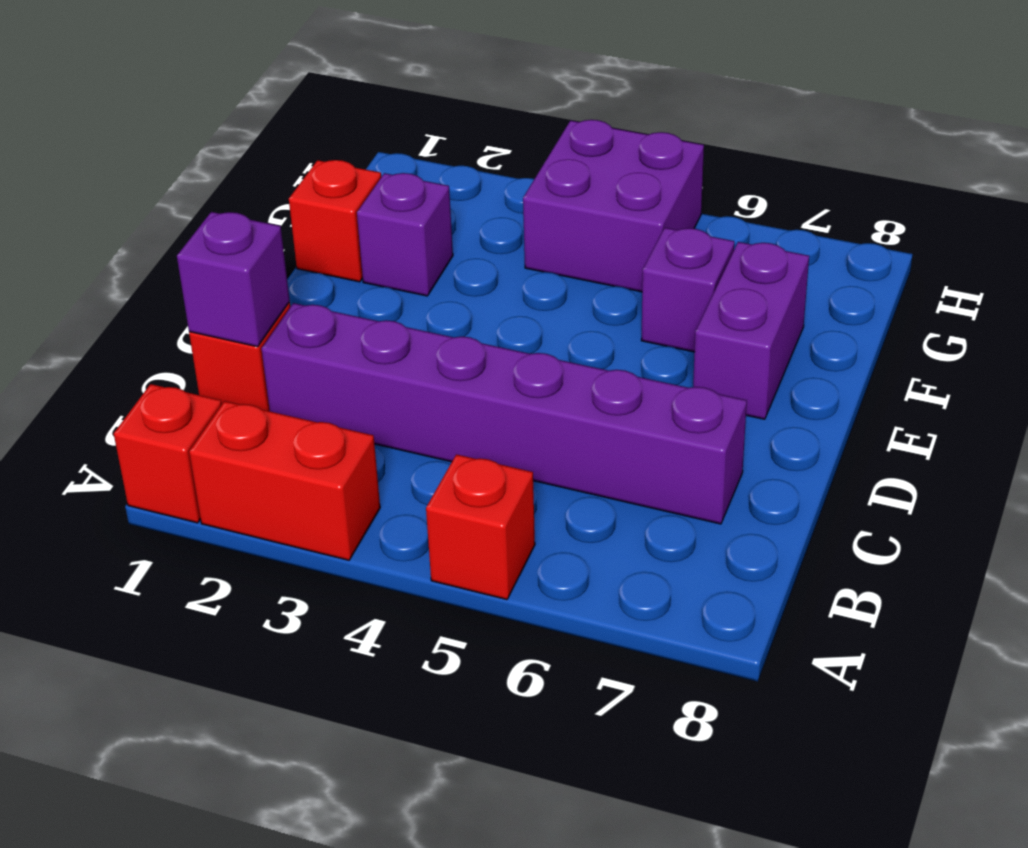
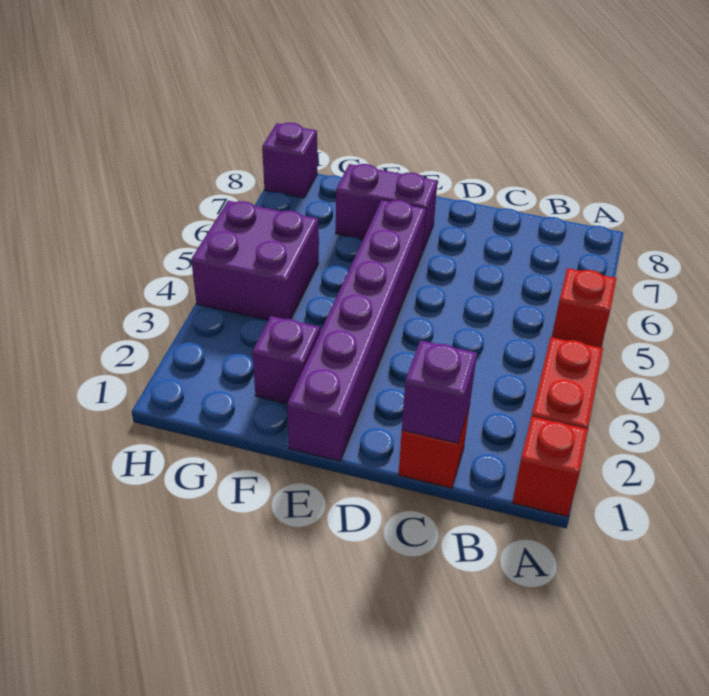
purple brick C2:C7 level 1 -> purple brick E1:E6 level 1
red brick F1 level 1 -> none
purple brick F6 level 1 -> purple brick H8 level 1

